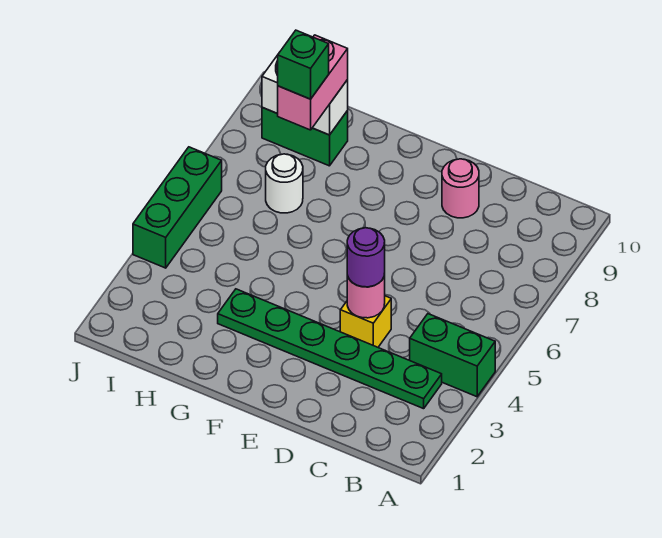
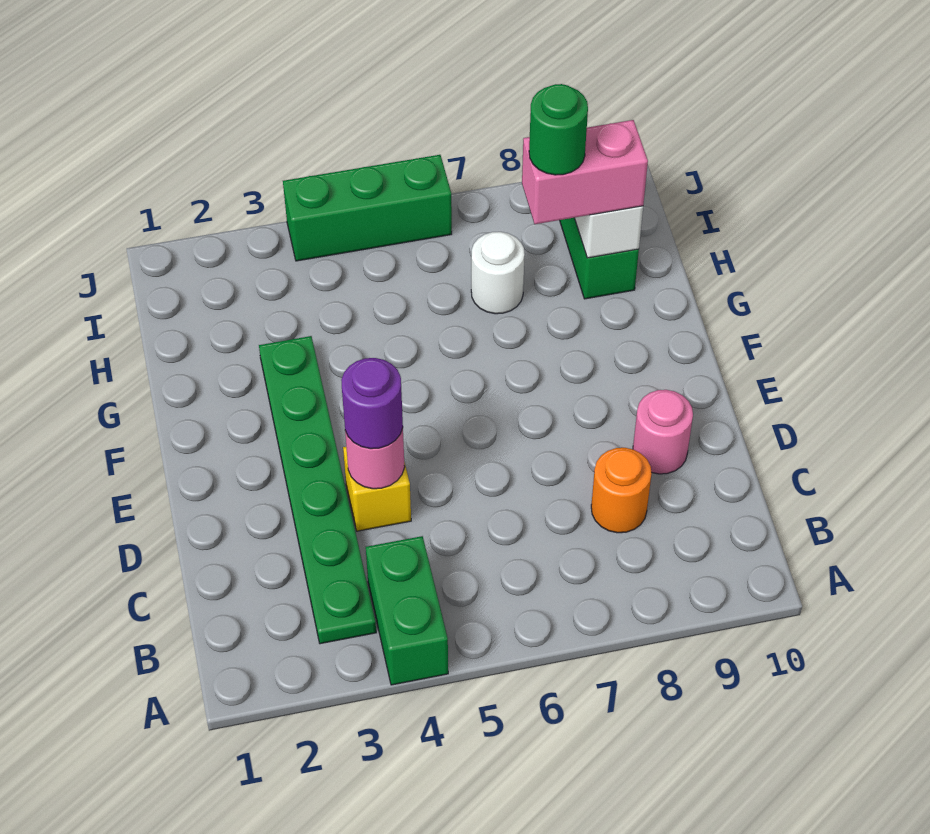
none -> orange round brick C8 level 1
green brick H8 level 4 -> green round brick H8 level 4

